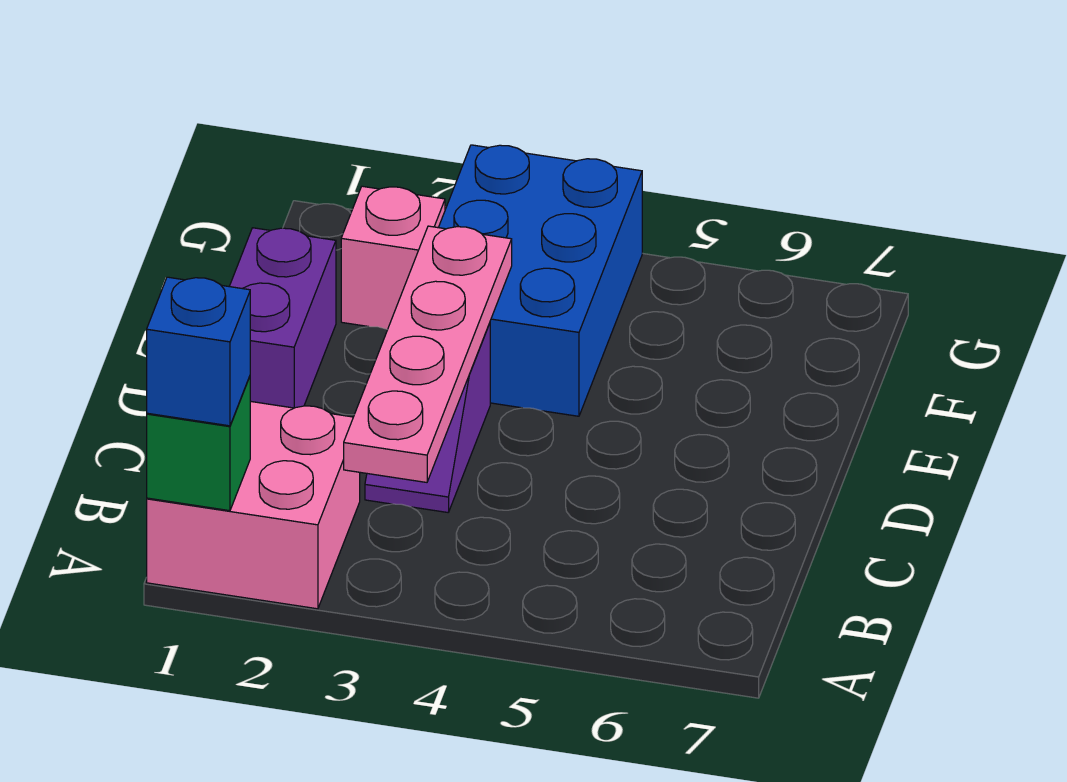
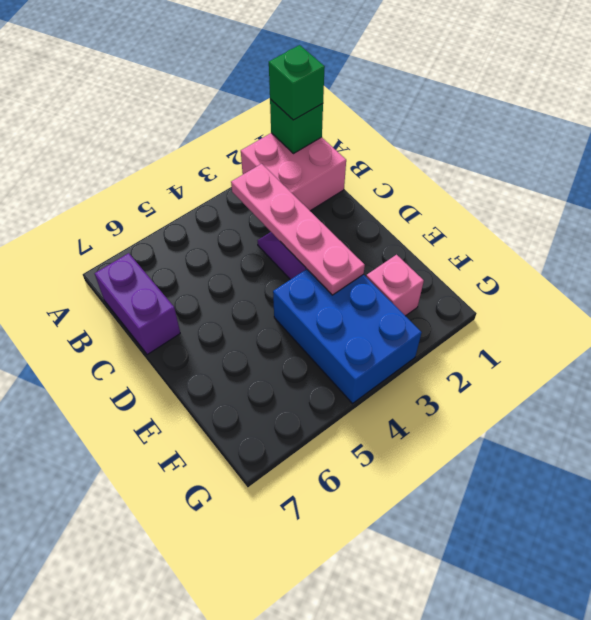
blue brick A1 level 3 -> green brick A1 level 3
purple brick D1:E1 level 1 -> purple brick B7:C7 level 1

